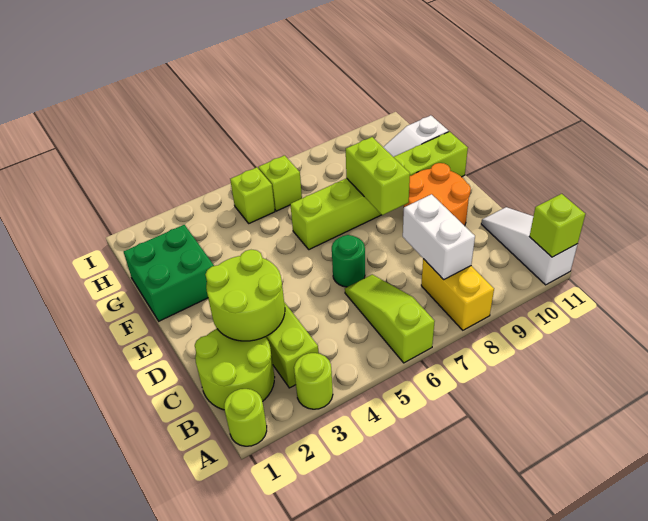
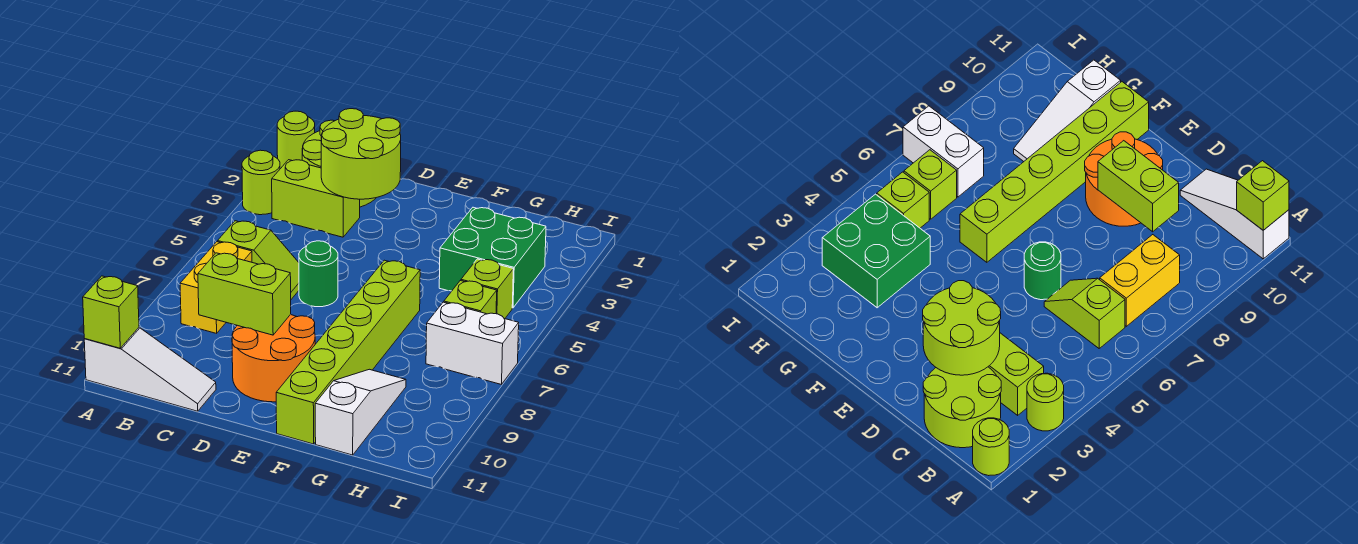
lime slope A6:C6 level 1 top A -> lime slope B6:C6 level 1 top B
yellow brick A8:B8 level 1 -> yellow brick B7:B8 level 1
white brick B8:C8 level 2 -> white brick H7:I7 level 1
lime brick E8:F8 level 2 -> lime brick C9:D9 level 2
green brick F1:G2 level 1 -> green brick G3:H4 level 1

